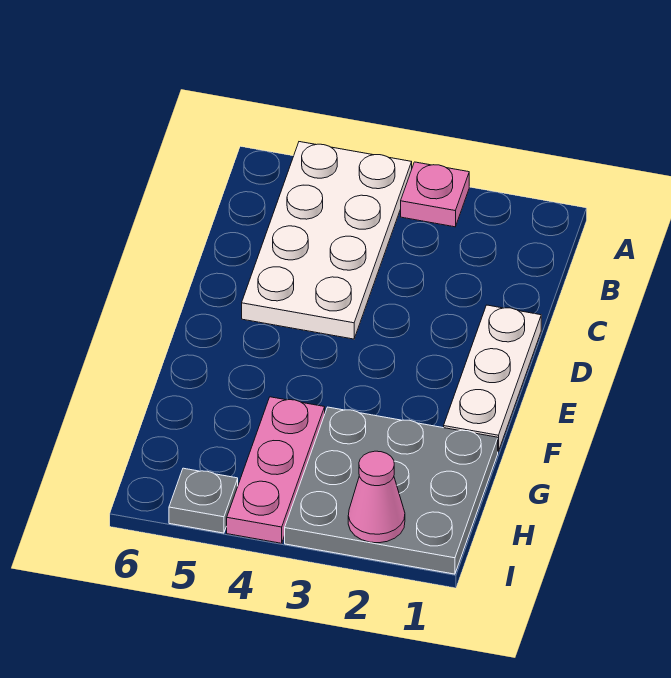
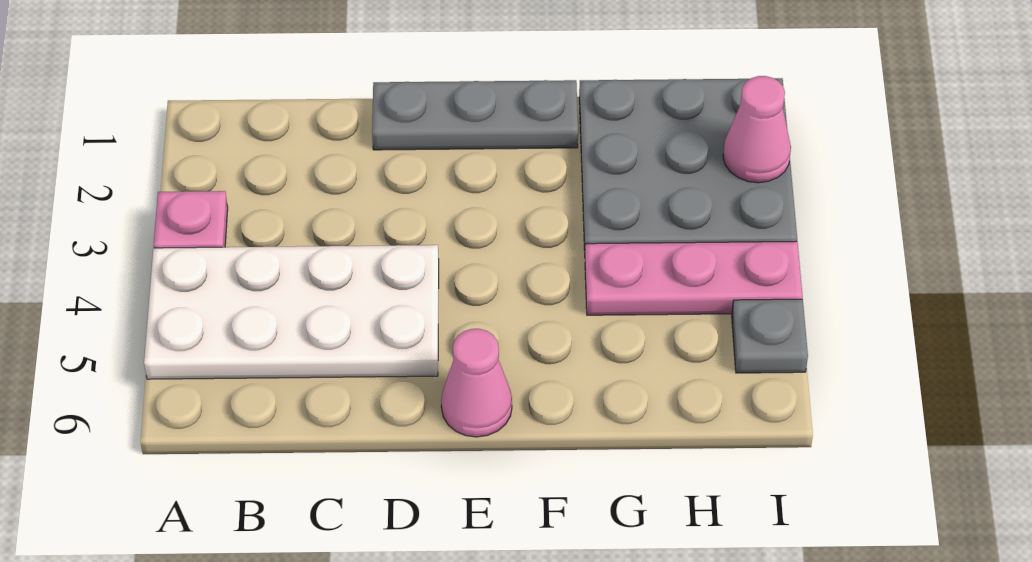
white plate D1:F1 level 1 -> grey plate D1:F1 level 1
none -> pink cone E6 level 1

